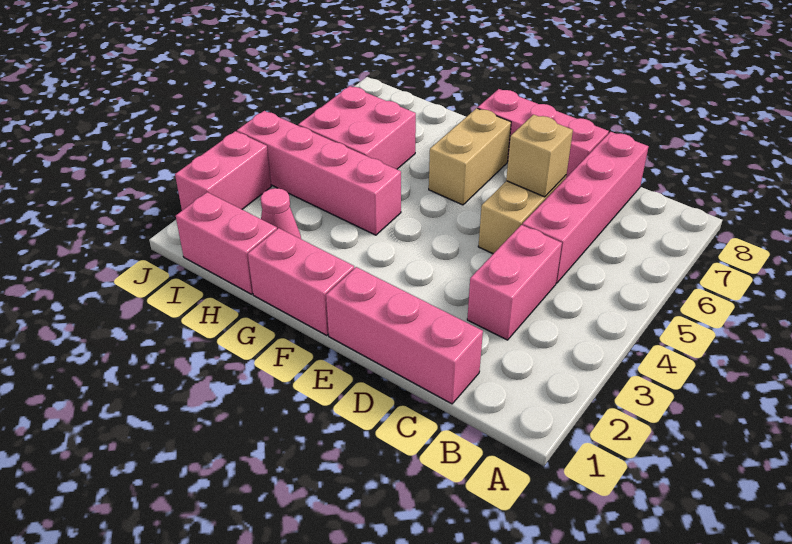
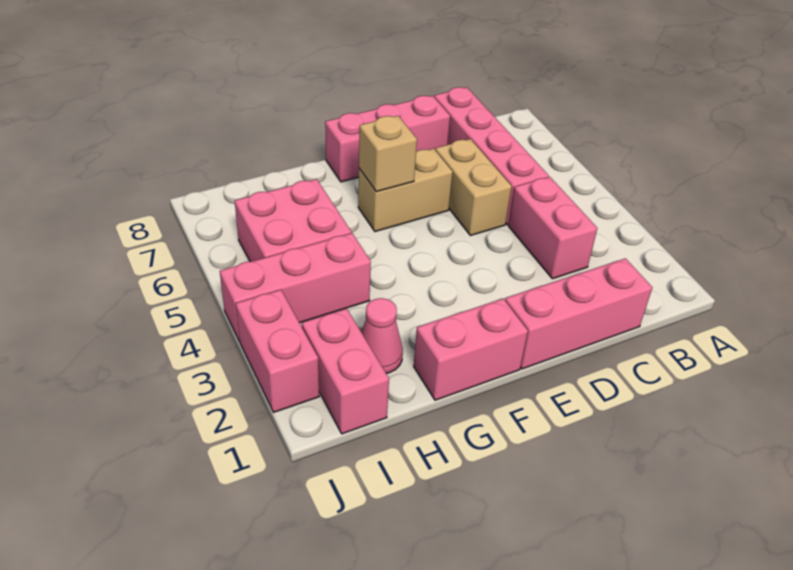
tan brick D6 level 2 -> tan brick F6 level 2
tan brick F6:F7 level 1 -> tan brick E6:F6 level 1
pink brick G4:J4 level 1 -> pink brick H4:J4 level 1
pink brick H1:I1 level 1 -> pink brick I1:I2 level 1

